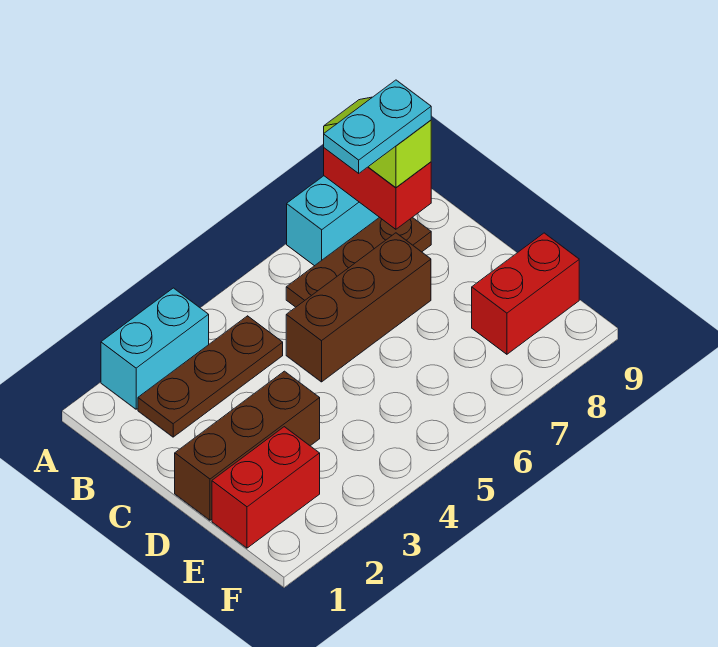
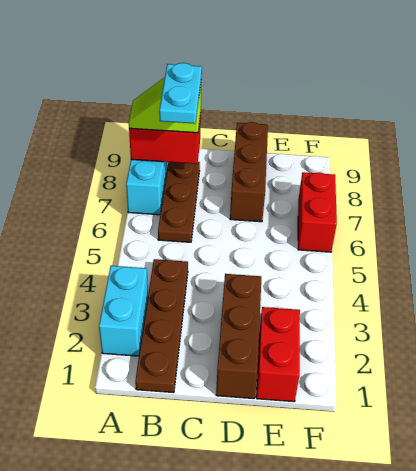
brown plate B2:B4 level 1 -> brown plate B1:B4 level 1
brown brick C5:C7 level 1 -> brown brick D7:D9 level 1
red brick E8:E9 level 1 -> red brick F6:F7 level 1

